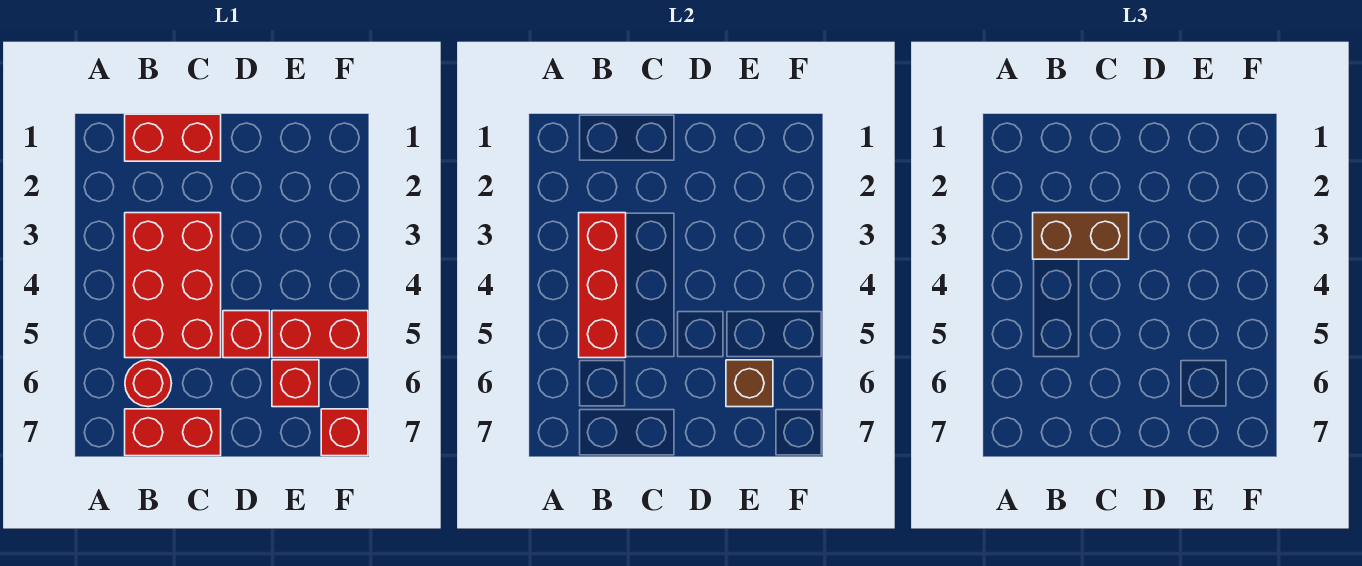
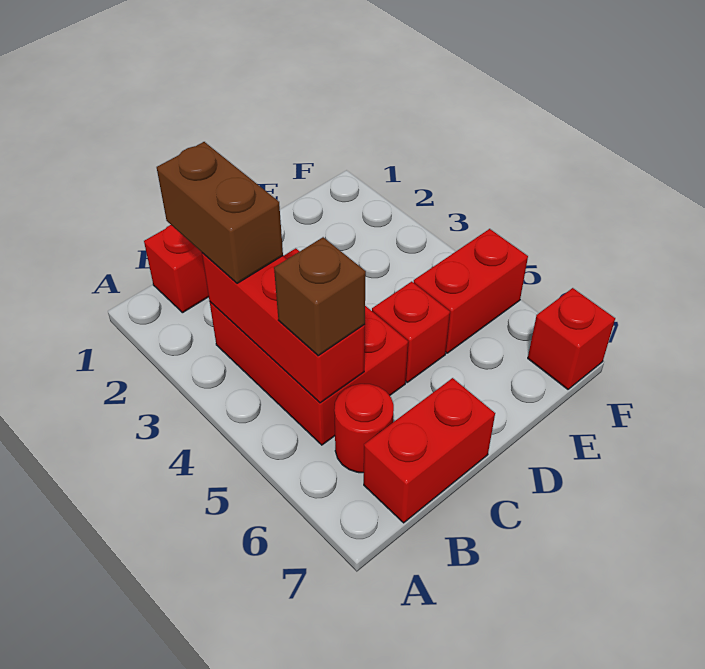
brown brick B3:C3 level 3 -> brown brick B2:B3 level 3
red brick E6 level 1 -> none
brown brick E6 level 2 -> brown brick B5 level 3

